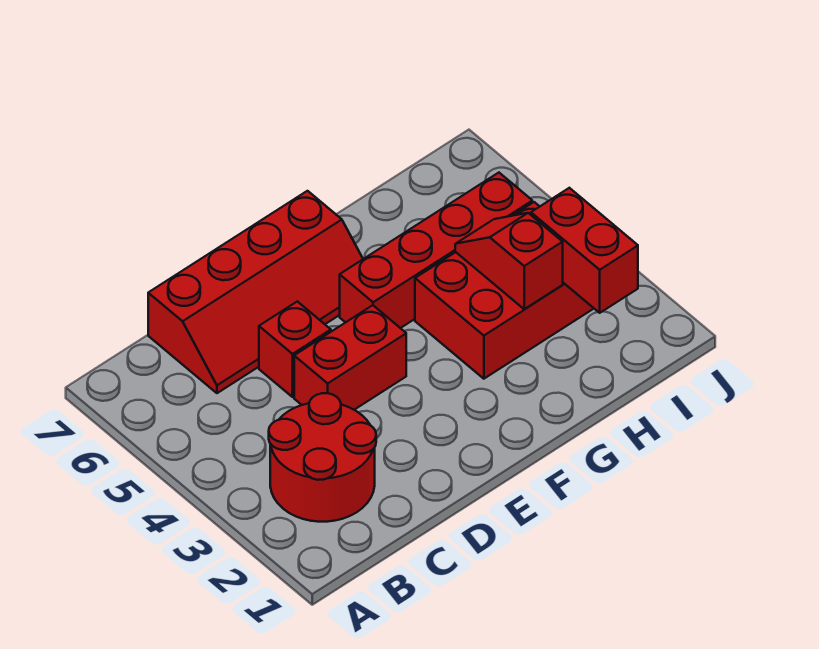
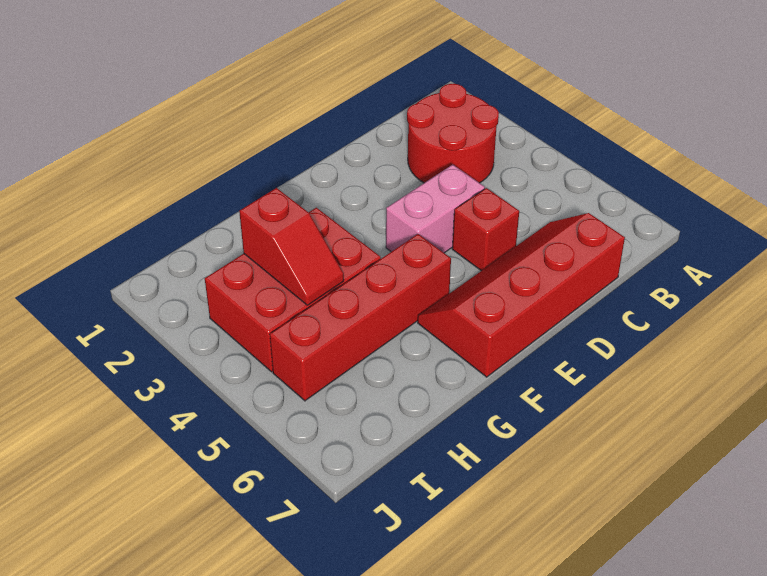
red brick D4:E4 level 1 -> pink brick D4:E4 level 1
red brick I2:I3 level 2 -> none

